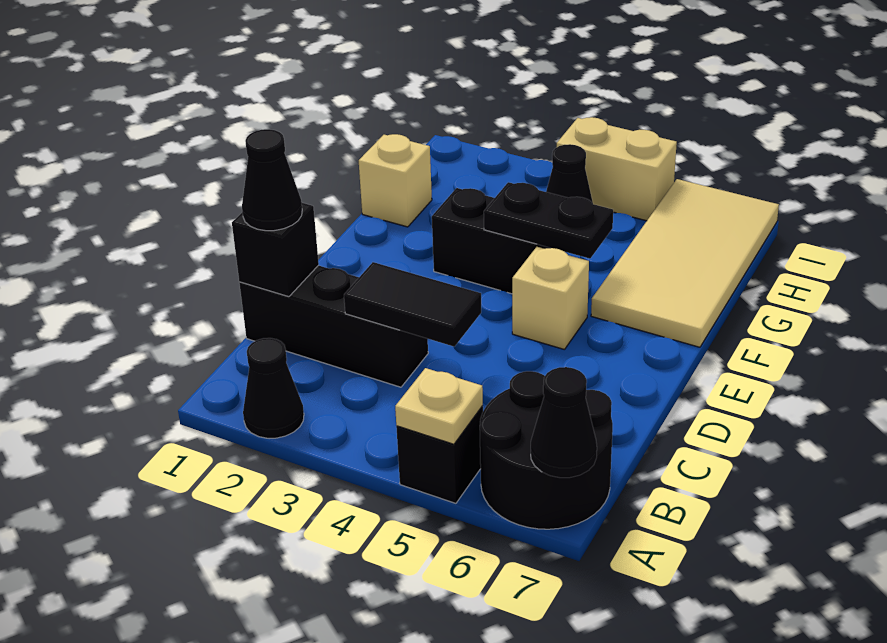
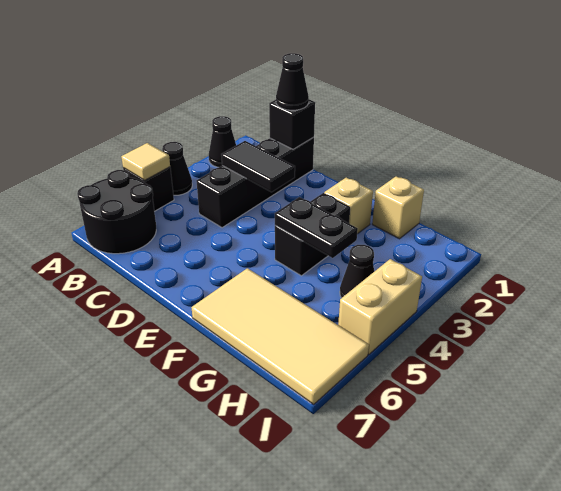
tan plate A5 level 2 -> tan tile A5 level 2
black cone A7 level 2 -> black cone A4 level 1
black brick C1:C3 level 1 -> black brick C1:C4 level 1
black tile C3:C4 level 2 -> black tile C3:D3 level 2
tan brick E5 level 1 -> tan brick F2 level 1
black plate F4:F5 level 2 -> black plate F4:G4 level 2

